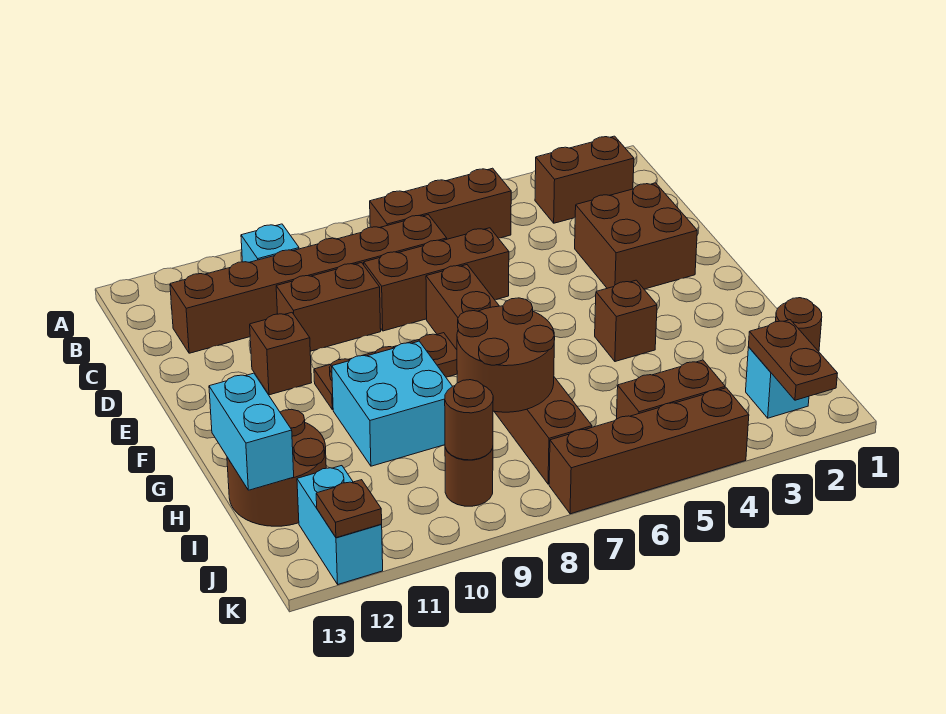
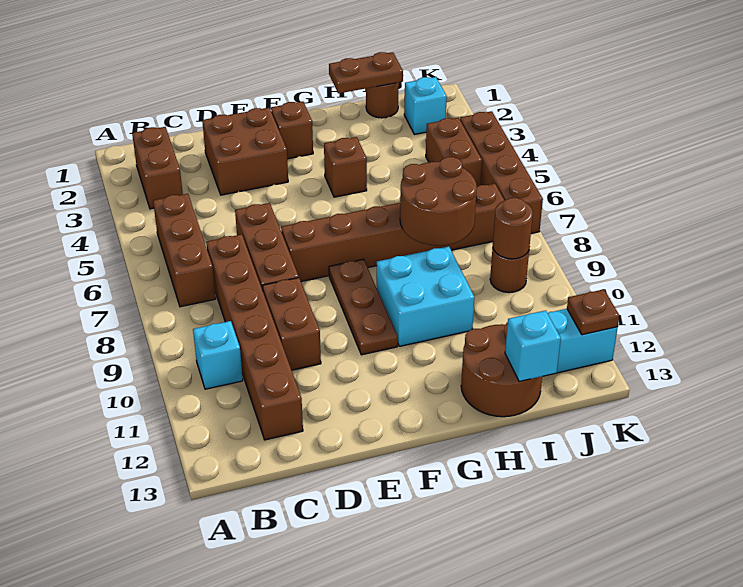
brown brick E11 level 1 -> brown brick F2 level 1
cyan brick H13:I13 level 2 -> cyan brick I13 level 2
brown plate J2:K2 level 2 -> brown plate H1:I1 level 2

